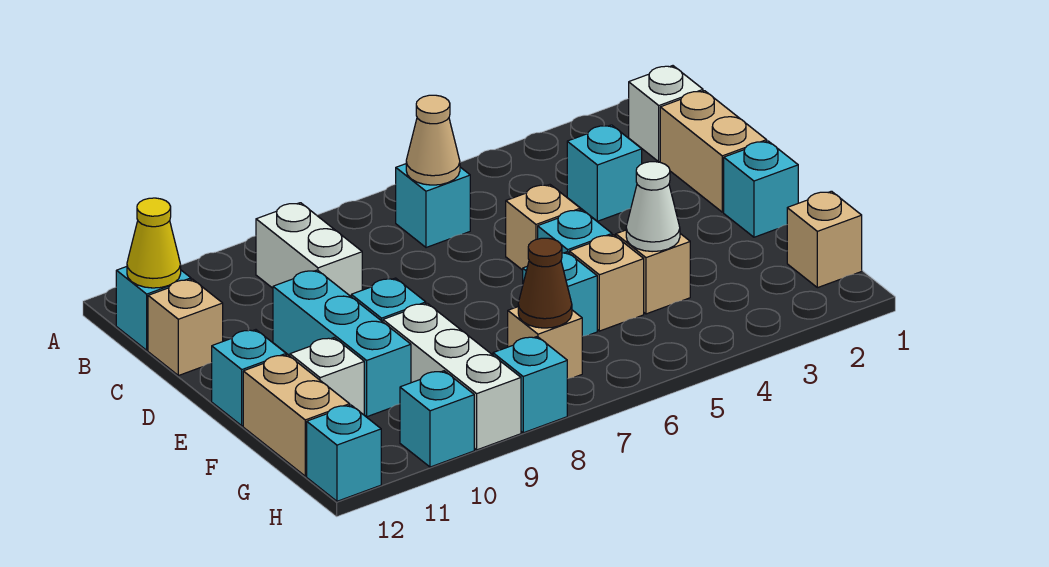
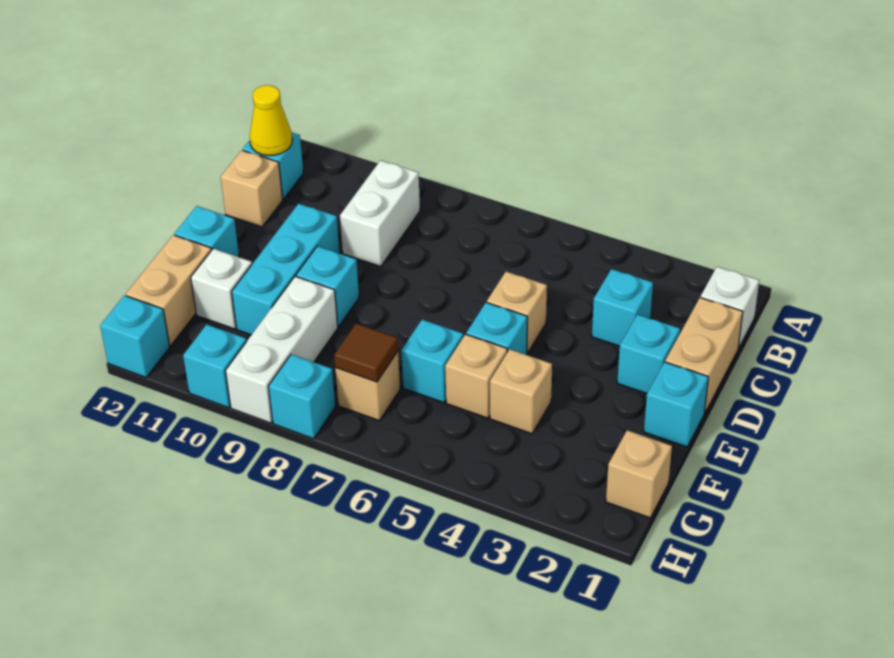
cyan brick B6 level 1 -> cyan brick D2 level 1
tan cone B6 level 2 -> none
white cone F4 level 2 -> none
brown cone G7 level 2 -> brown tile G7 level 2

